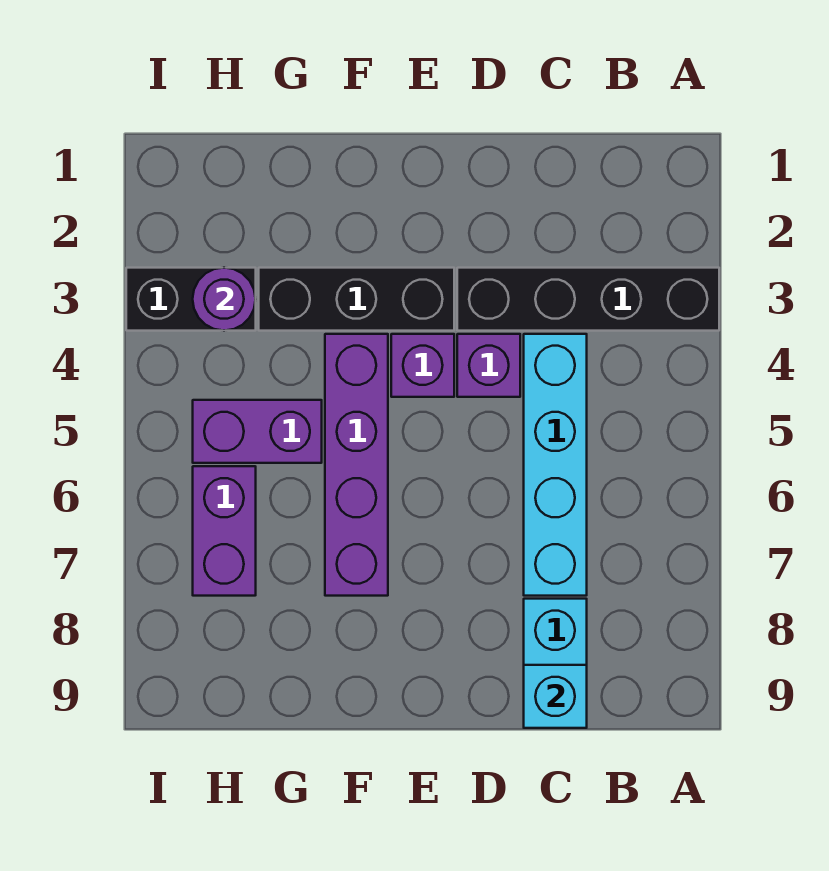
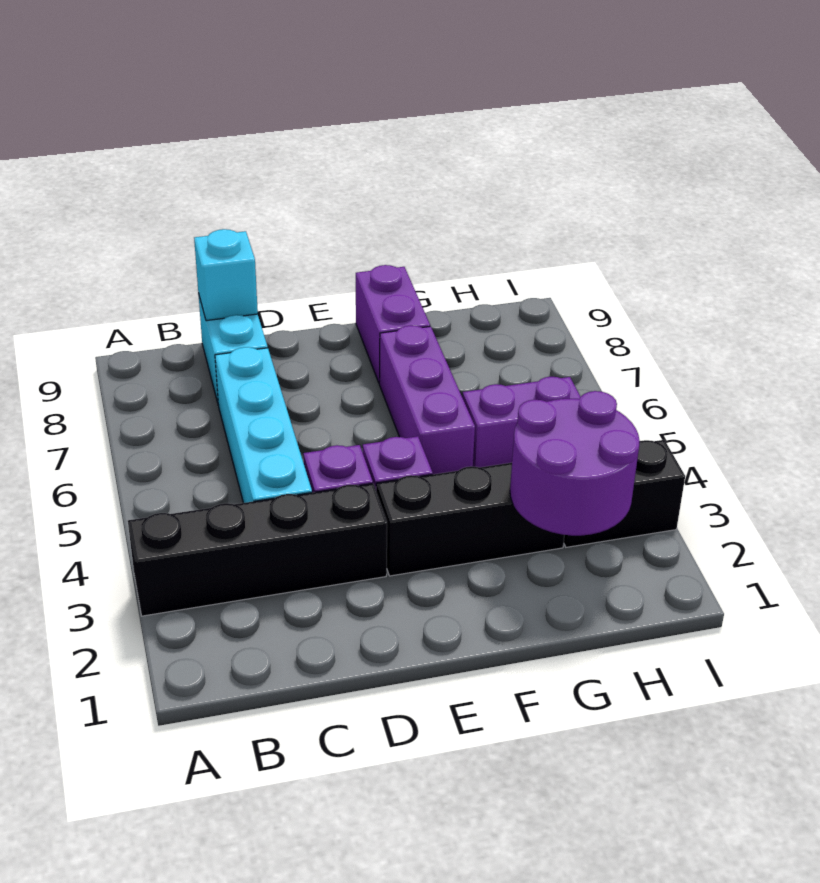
purple brick F4:F7 level 1 -> purple brick F5:F7 level 1
purple round brick H3 level 2 -> purple round brick G2:H3 level 2
purple brick H6:H7 level 1 -> purple brick F8:F9 level 1

